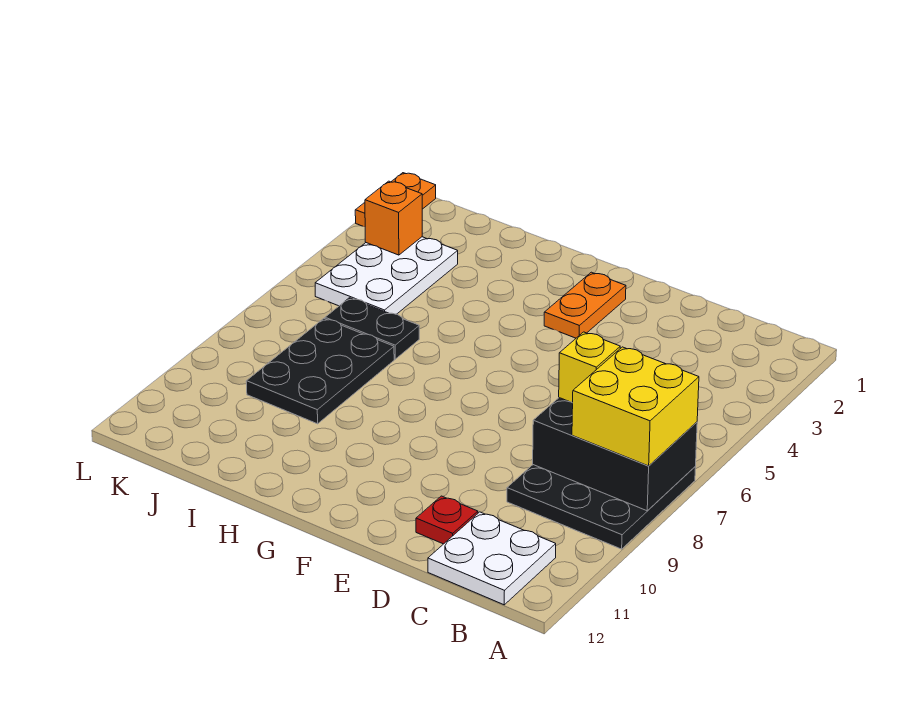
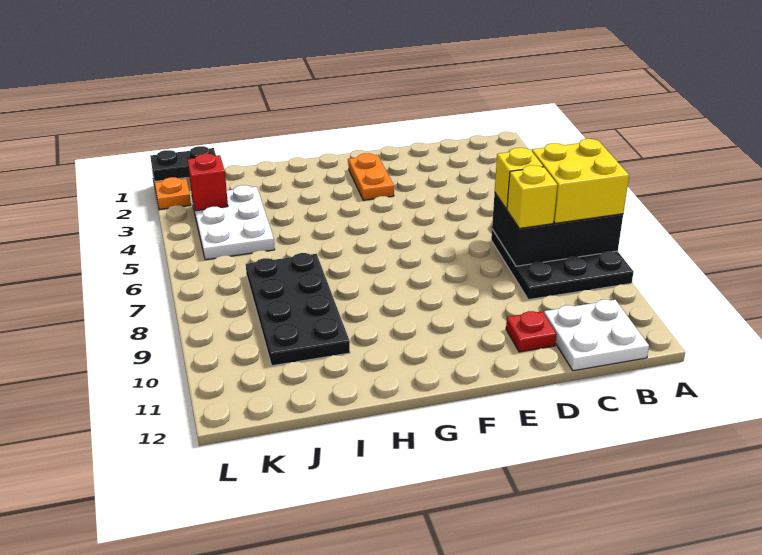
none -> yellow brick C8 level 3
black plate I6:J6 level 1 -> black plate K1:L1 level 2
black plate I7:J9 level 1 -> black plate I7:J10 level 1
orange brick K3 level 2 -> red brick K3 level 2

